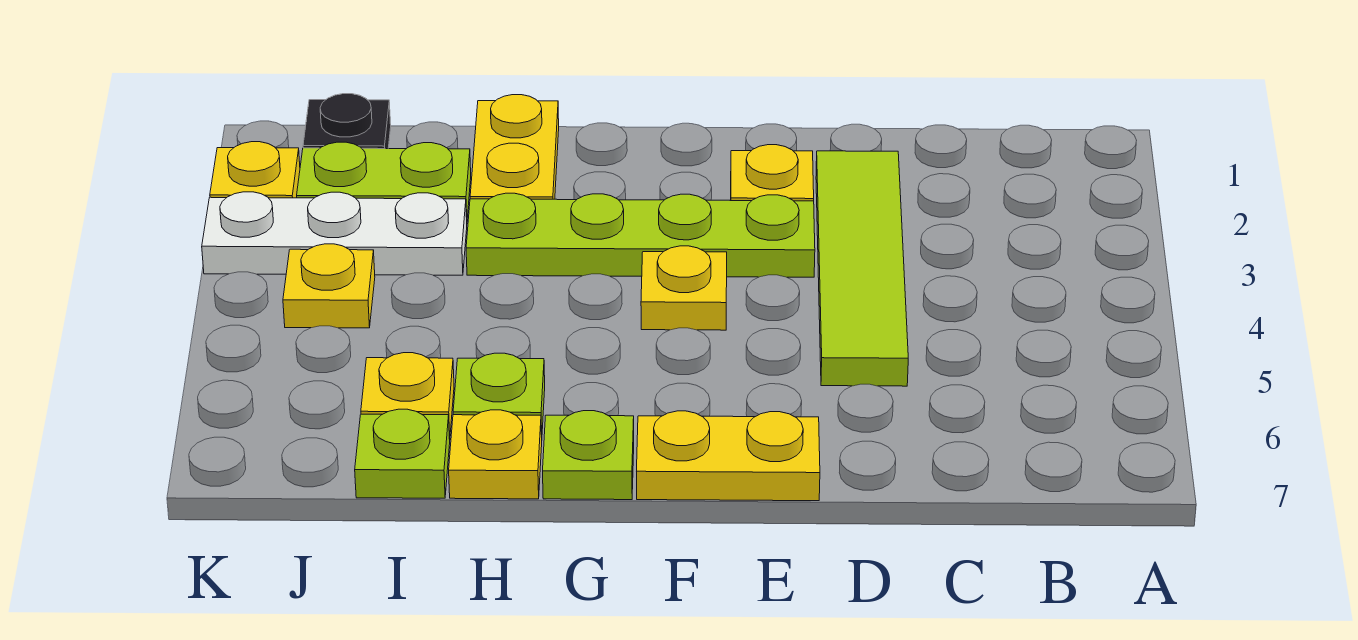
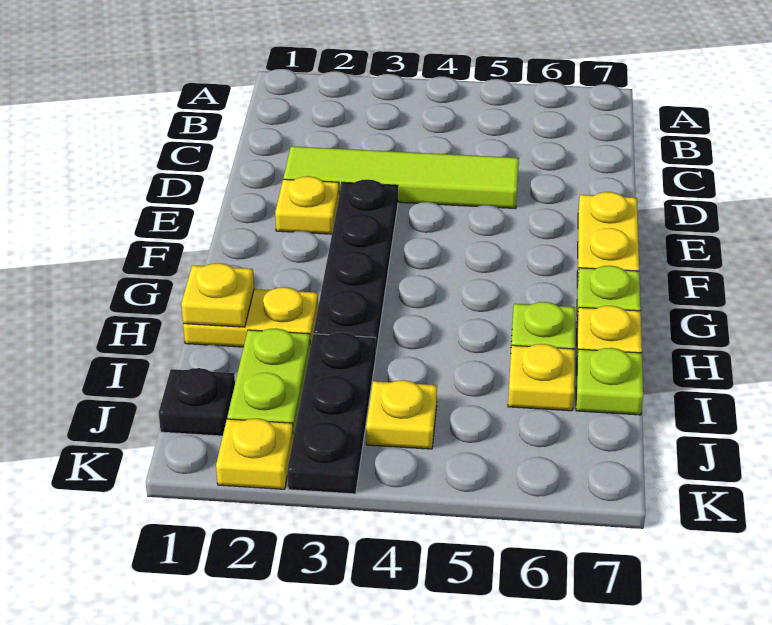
lime plate E3:H3 level 1 -> black plate E3:H3 level 1
yellow plate F4 level 1 -> yellow plate H1 level 2
white plate I3:K3 level 1 -> black plate I3:K3 level 1

